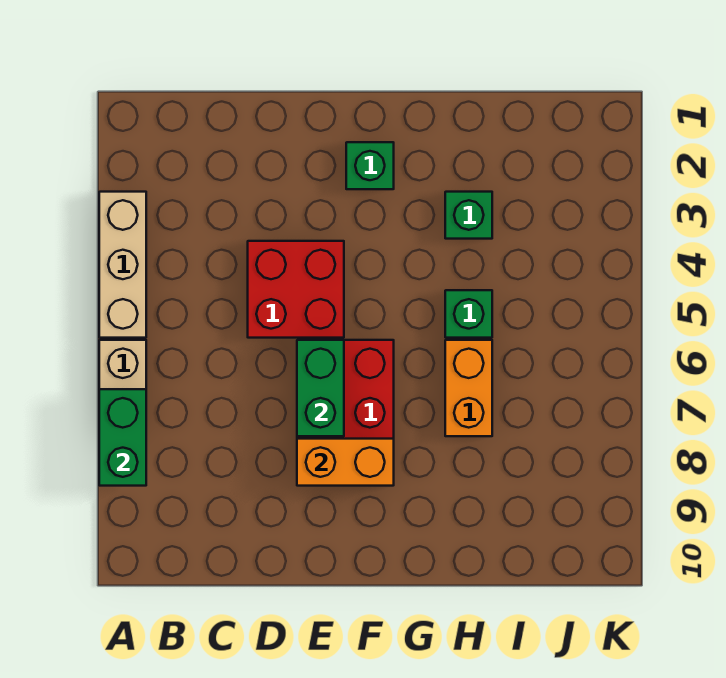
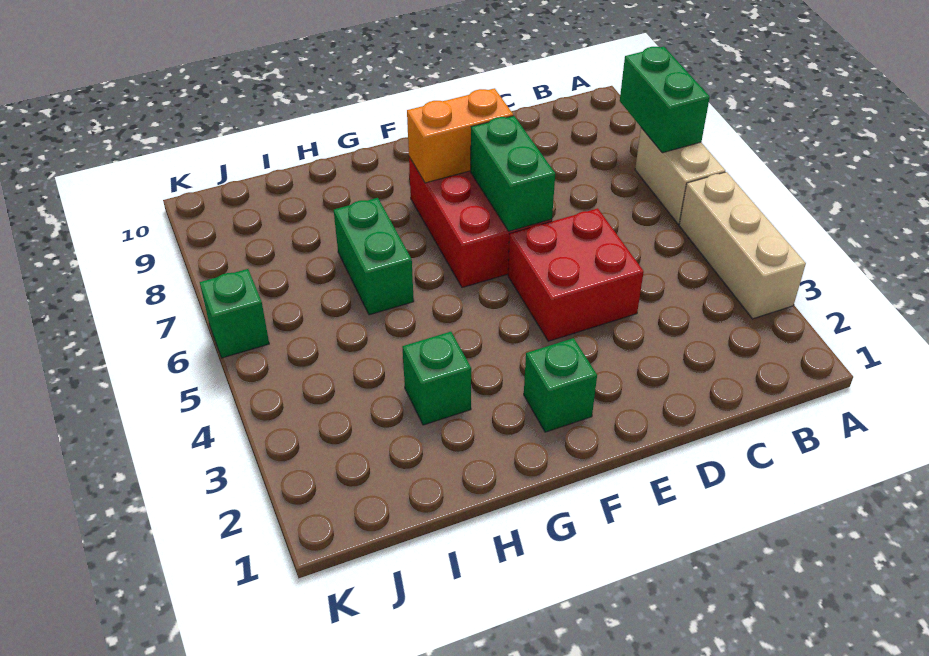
green brick H5 level 1 -> green brick K6 level 1
orange brick H6:H7 level 1 -> green brick H6:H7 level 1

